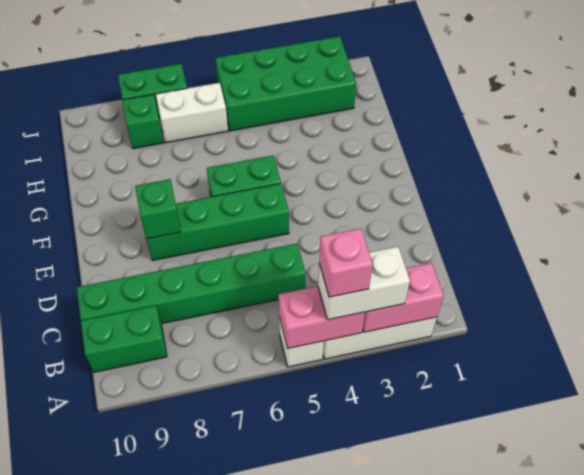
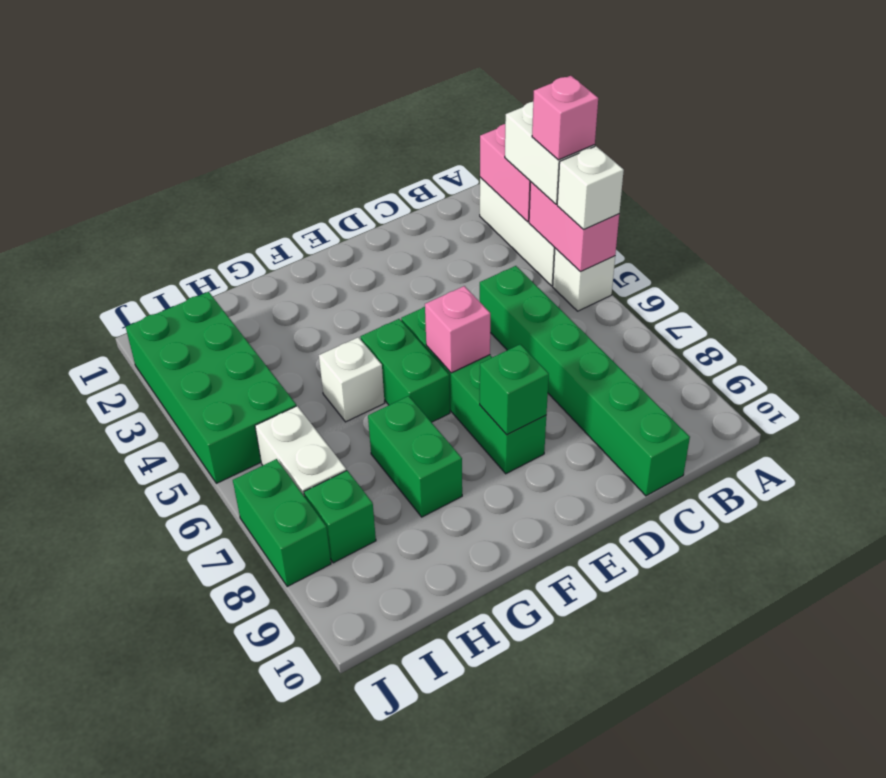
none -> white brick A5 level 3
green brick B9:B10 level 1 -> green brick G7:G8 level 1
none -> pink brick E6 level 2
none -> white brick G5 level 1

